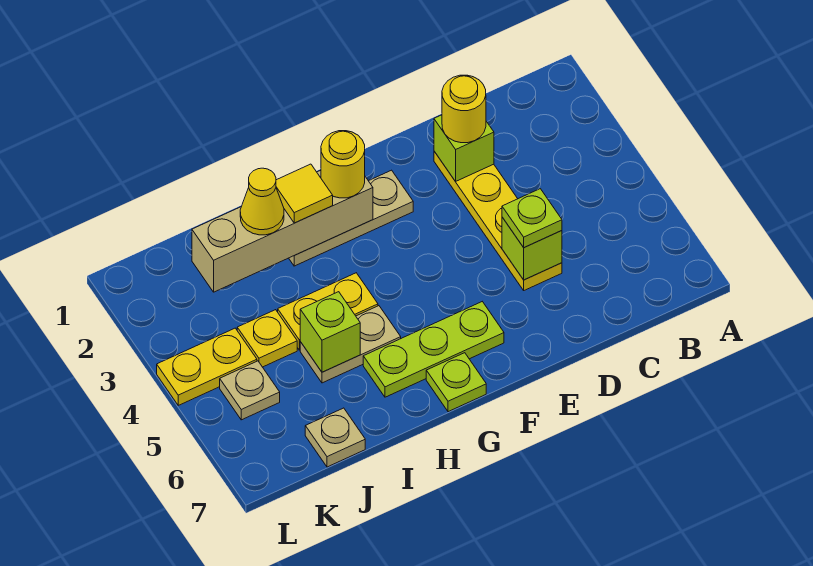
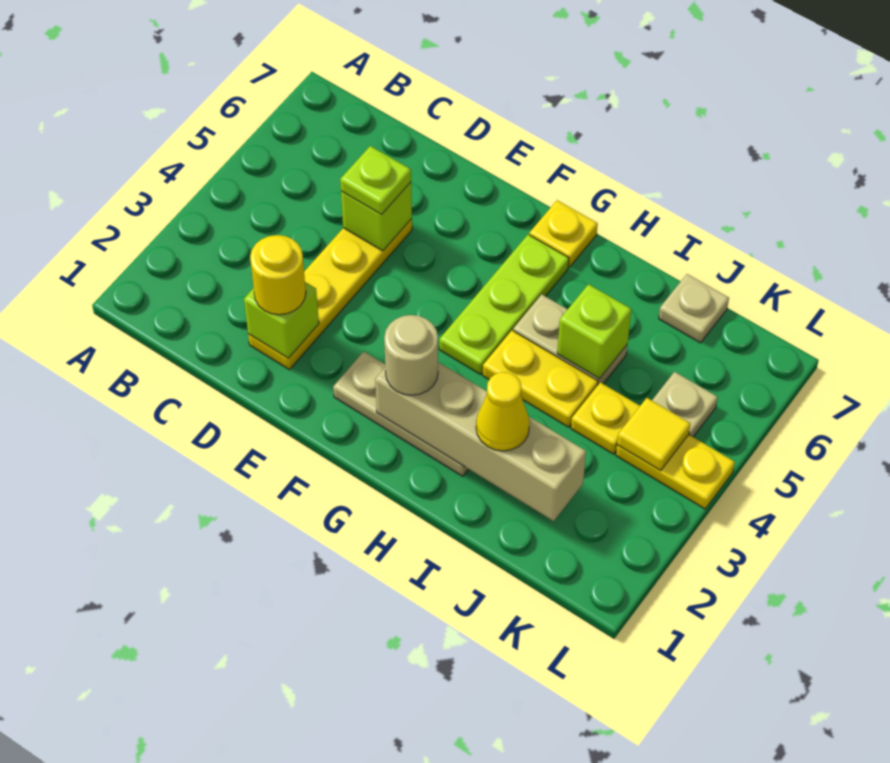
lime plate F6:H6 level 1 -> lime plate G4:G6 level 1
yellow round brick G2 level 3 -> tan round brick G2 level 3
lime plate G7 level 1 -> yellow plate G7 level 1
yellow tile H2 level 3 -> yellow tile K4 level 2

